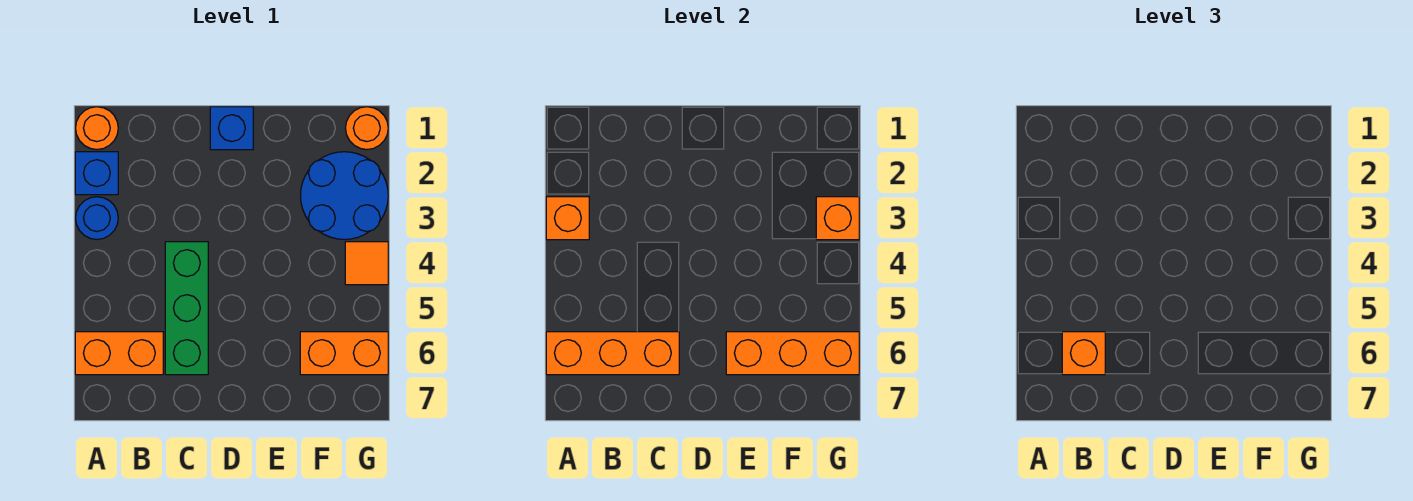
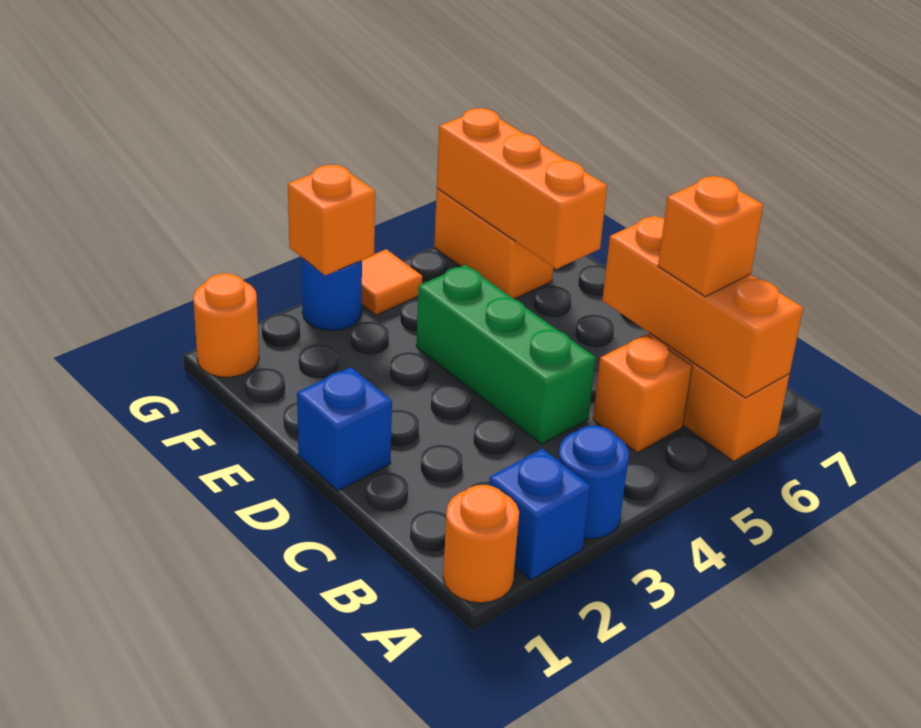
orange brick A3 level 2 -> orange brick B5 level 1
green brick C4:C6 level 1 -> green brick C4:E4 level 1
blue round brick F2:G3 level 1 -> blue round brick G3 level 1

